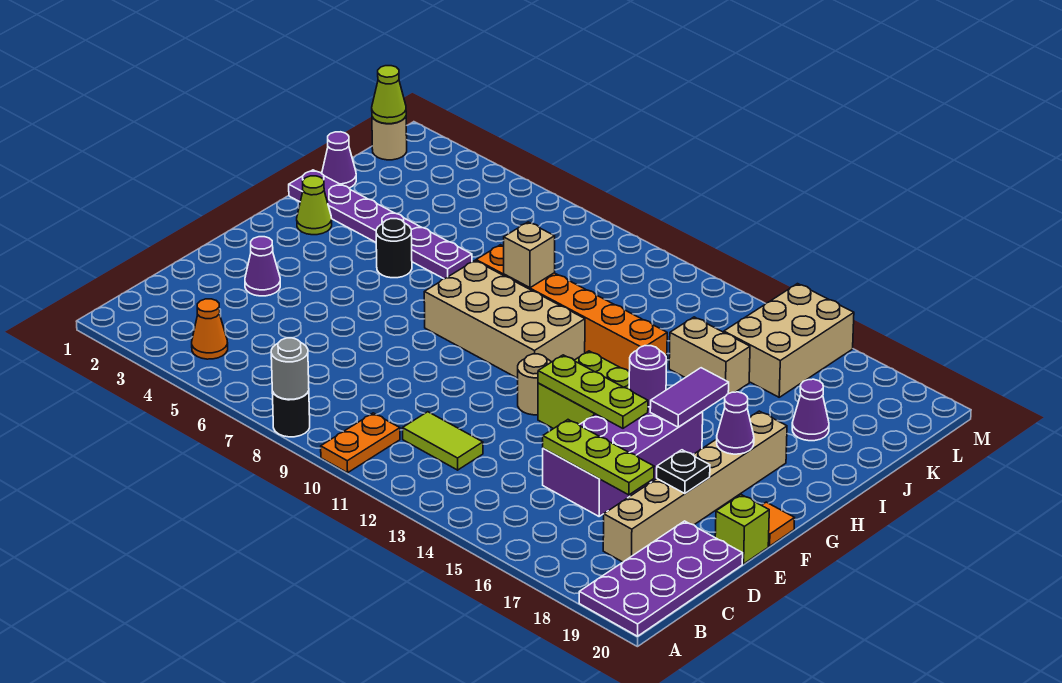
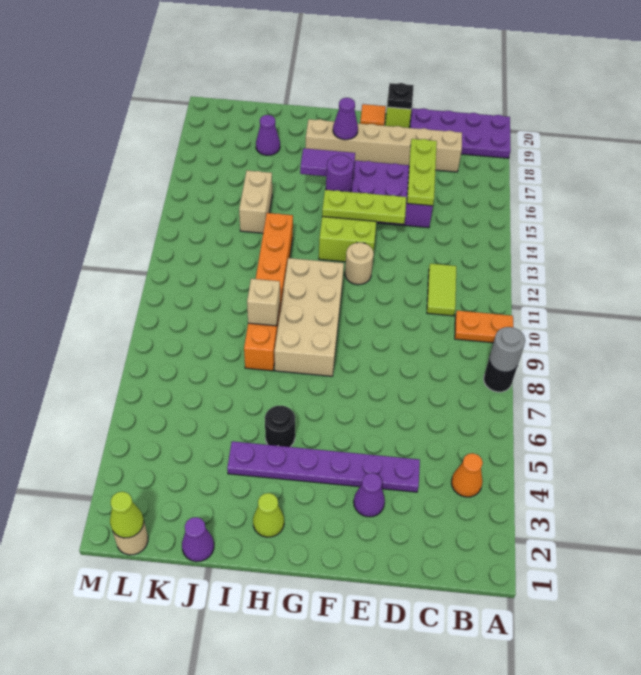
black plate E18 level 2 -> black plate E20 level 2
lime plate F13:F15 level 2 -> lime plate E14:G14 level 2
purple plate I1:I6 level 1 -> purple plate D4:I4 level 1
tan brick K15:M16 level 1 -> none

